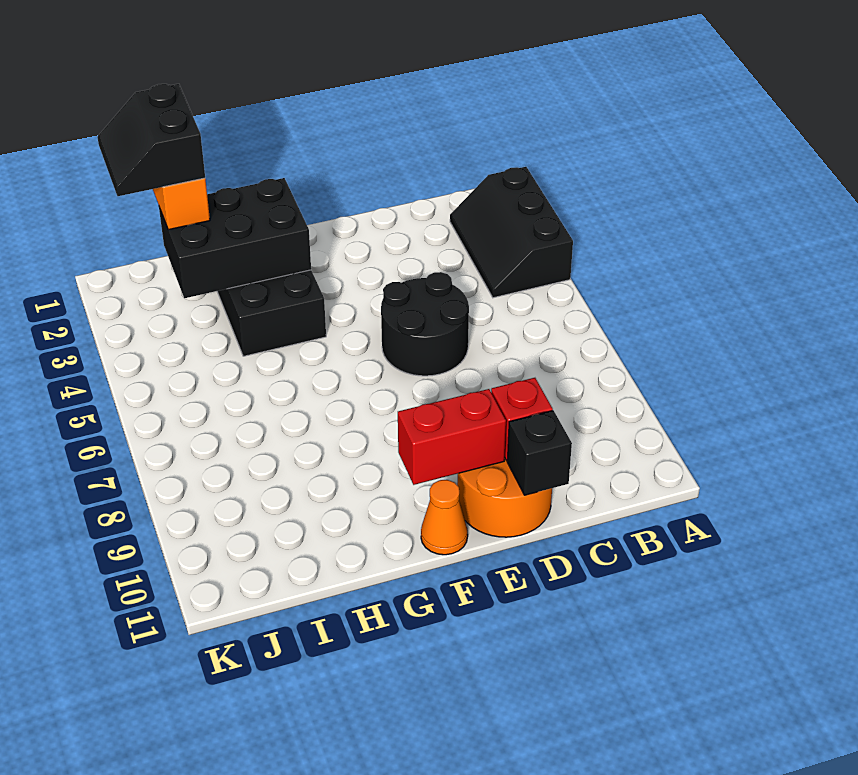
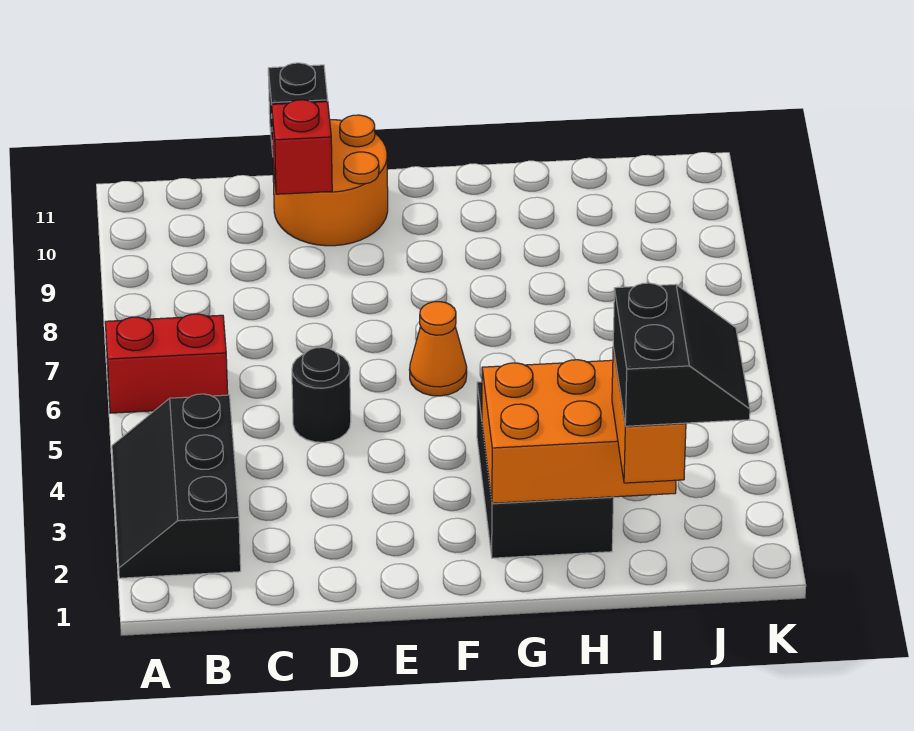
black slope A2:B4 level 1 top A -> black slope A2:B4 level 1 top B
black round brick D5:E6 level 1 -> black round brick D5 level 1
red brick E10:F10 level 2 -> red brick A6:B6 level 1
orange cone F11 level 1 -> orange cone F6 level 1
black brick G2:I3 level 2 -> orange brick G2:I3 level 2

